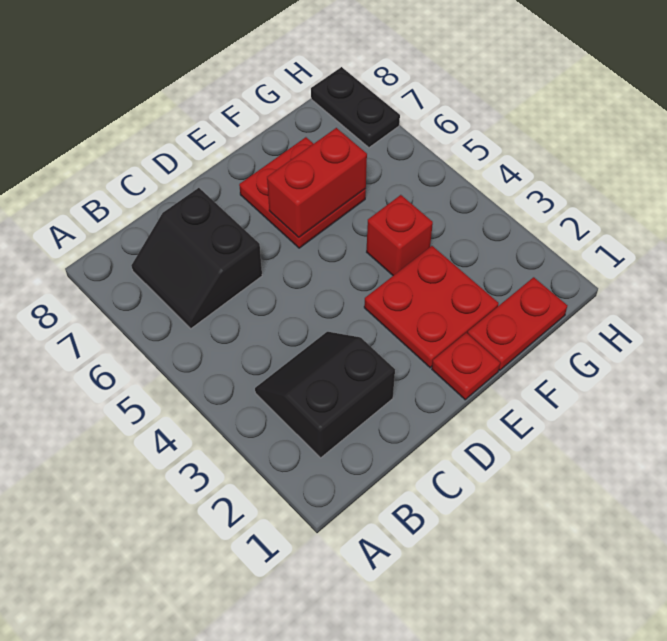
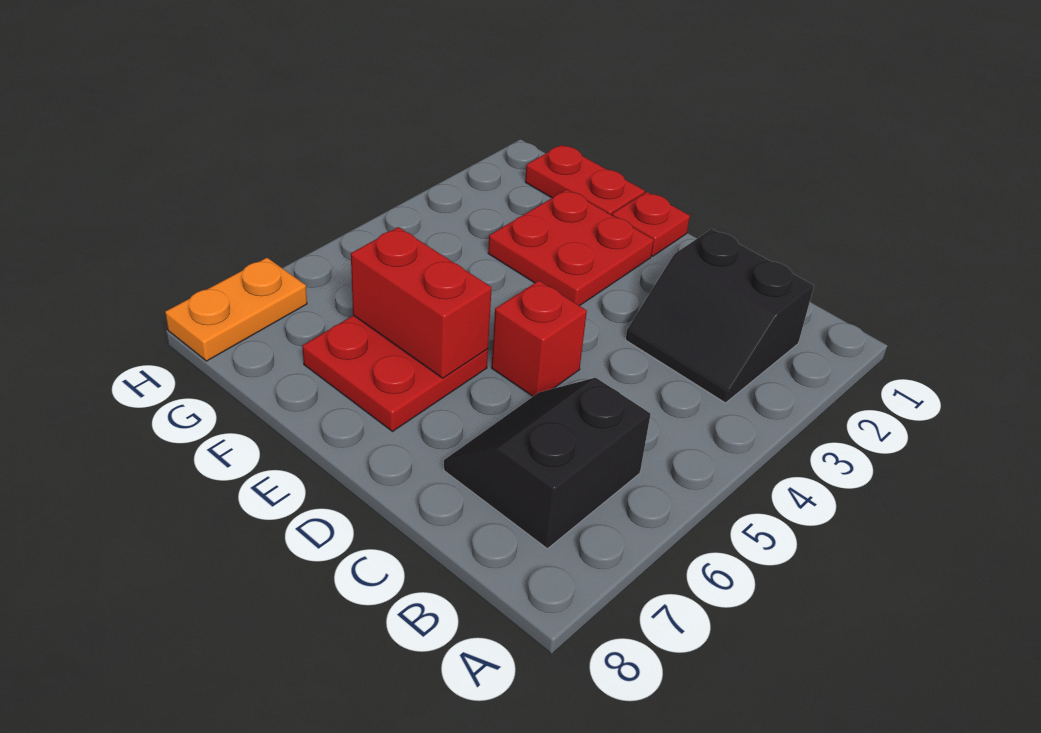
black slope B6:C7 level 1 top C -> black slope B6:C7 level 1 top B
red brick F4 level 1 -> red brick D5 level 1
black plate H7:H8 level 1 -> orange plate H7:H8 level 1

